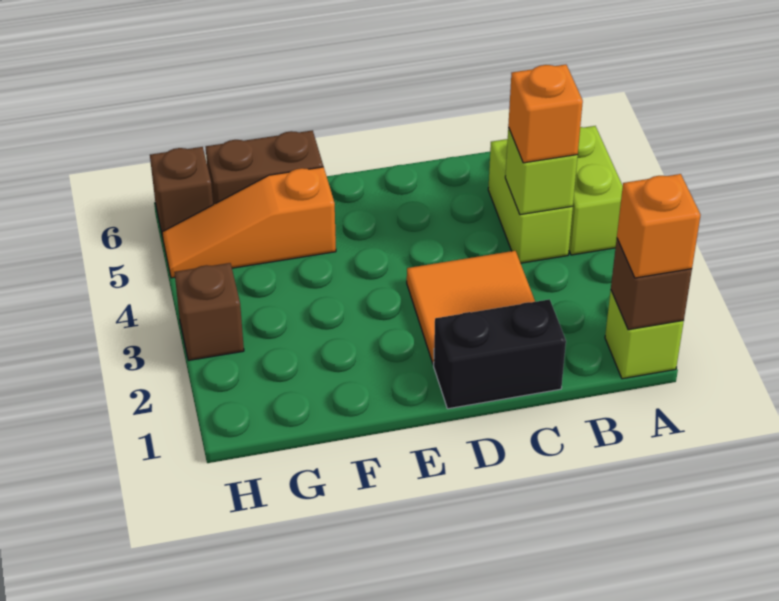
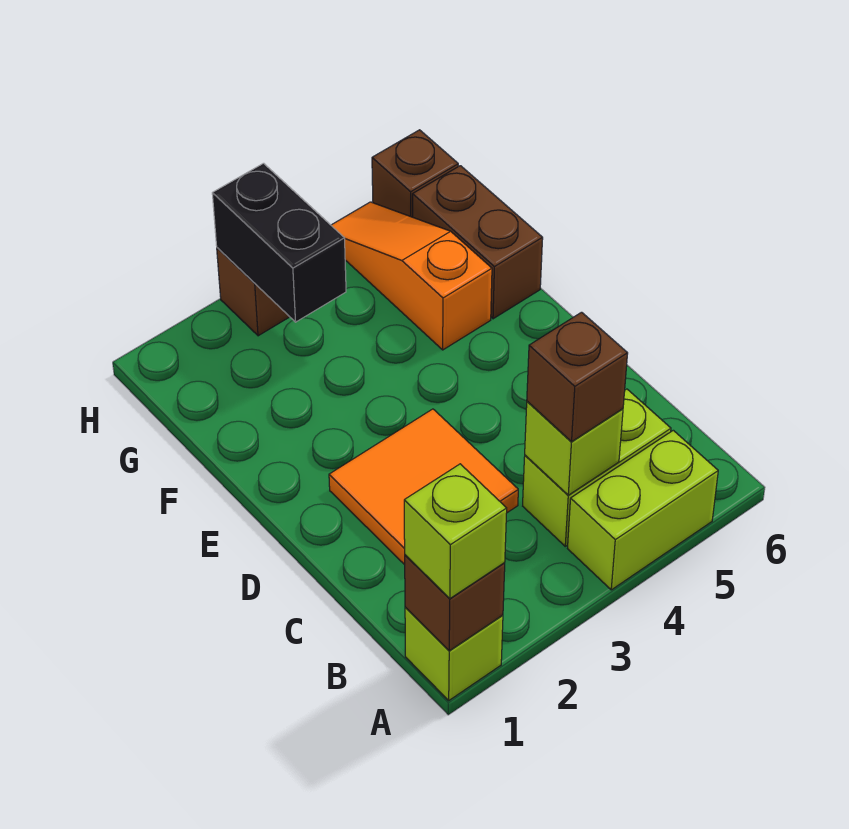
orange brick A1 level 3 -> lime brick A1 level 3
orange brick B4 level 3 -> brown brick B4 level 3
black brick C1:D1 level 1 -> black brick G3:H3 level 2

